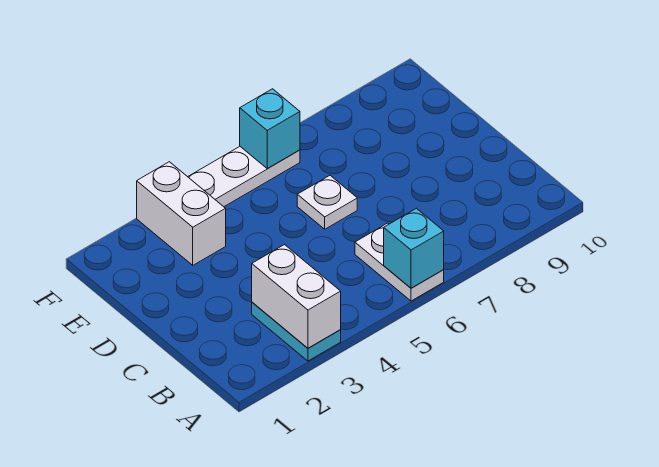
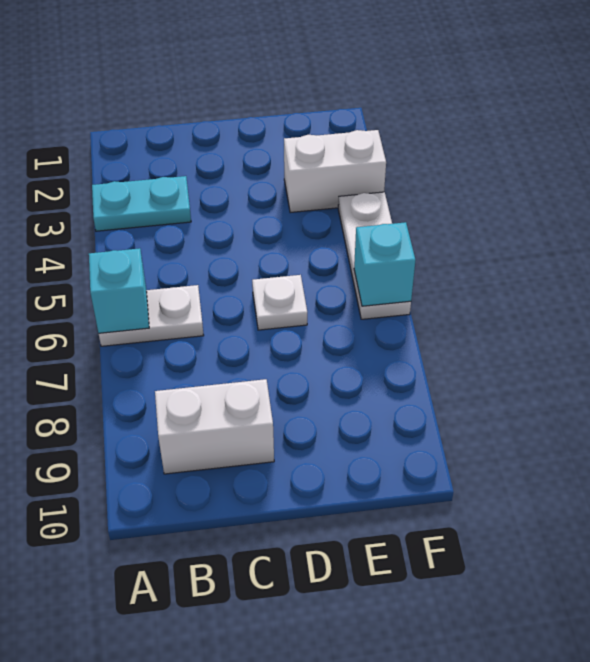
white brick A3:B3 level 2 -> white brick B9:C9 level 1

